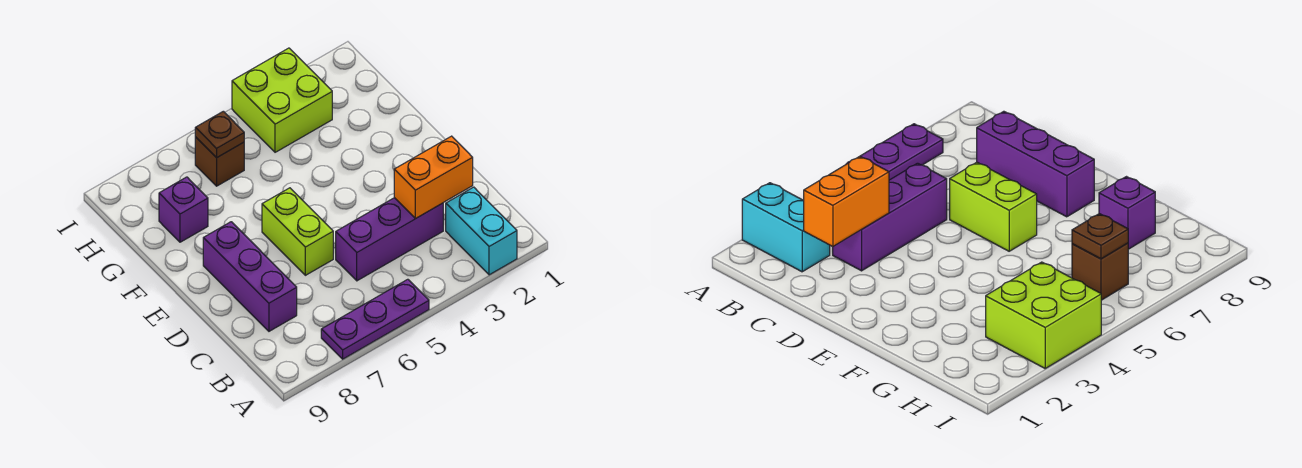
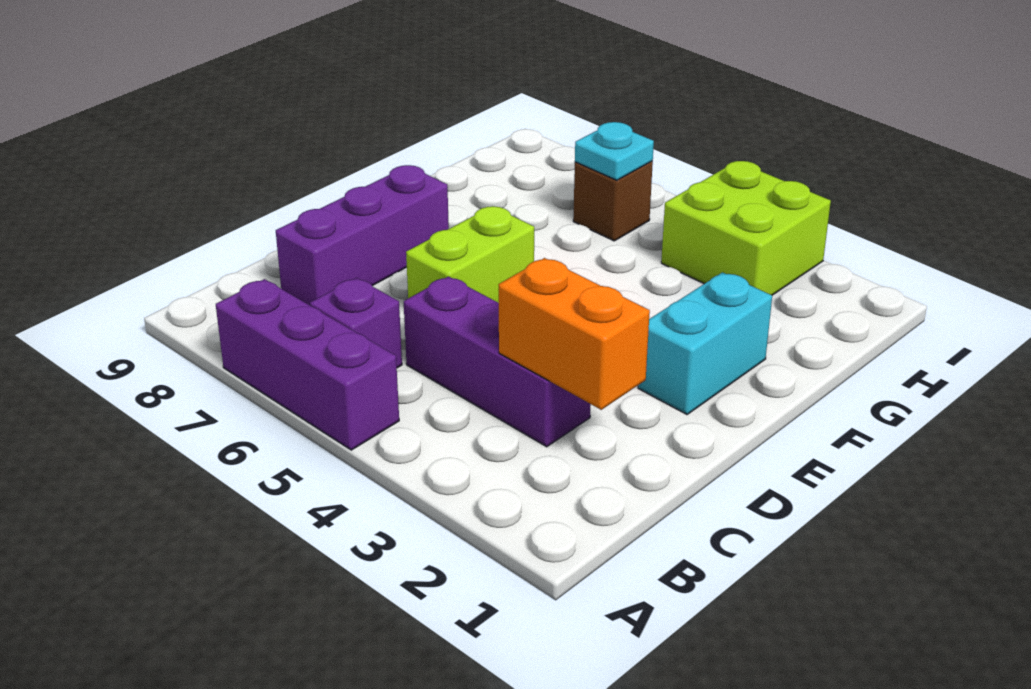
cyan brick A2:B2 level 1 -> cyan brick E2:F2 level 1
purple plate A5:A7 level 1 -> purple brick A5:A7 level 1
purple brick G8 level 1 -> purple brick B6 level 1
brown plate H6 level 2 -> cyan plate H6 level 2

